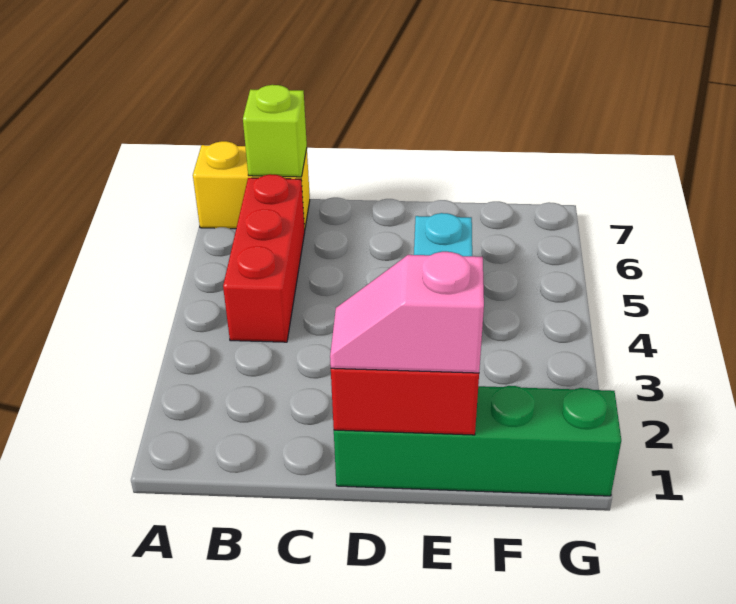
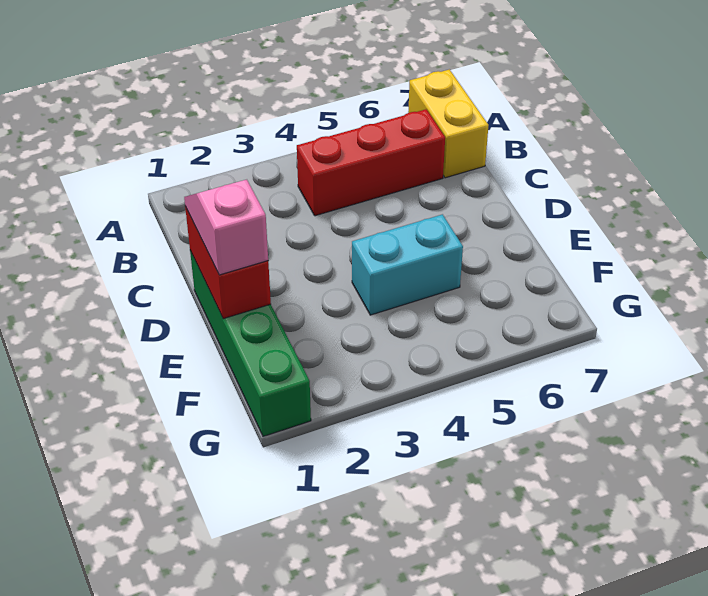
lime brick B7 level 2 -> none

